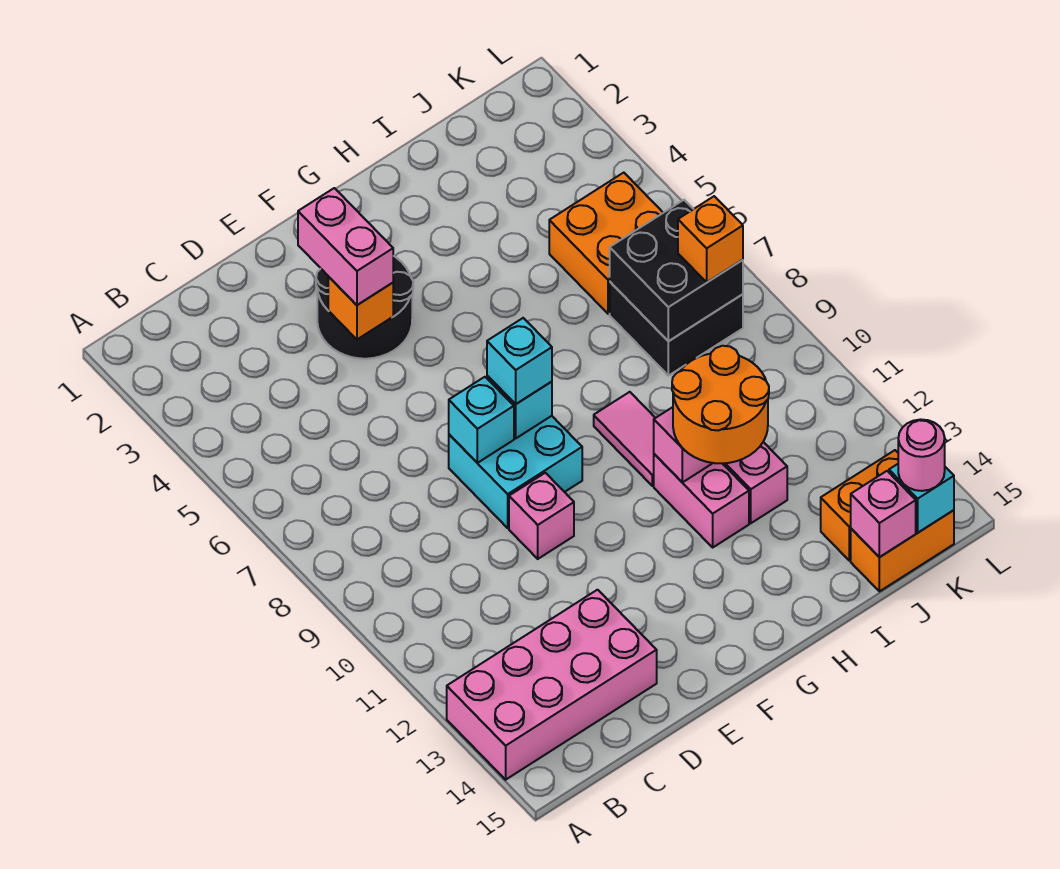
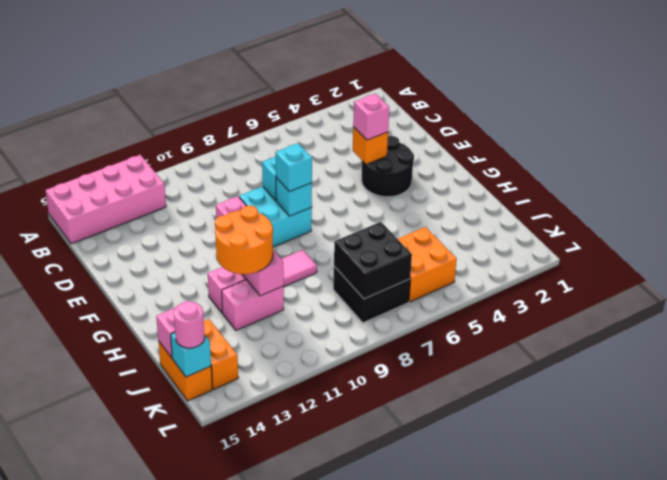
pink brick A13:D14 level 1 -> pink brick A12:B15 level 1
pink brick E3:E4 level 3 -> pink brick E4 level 3
orange brick K8 level 3 -> none

